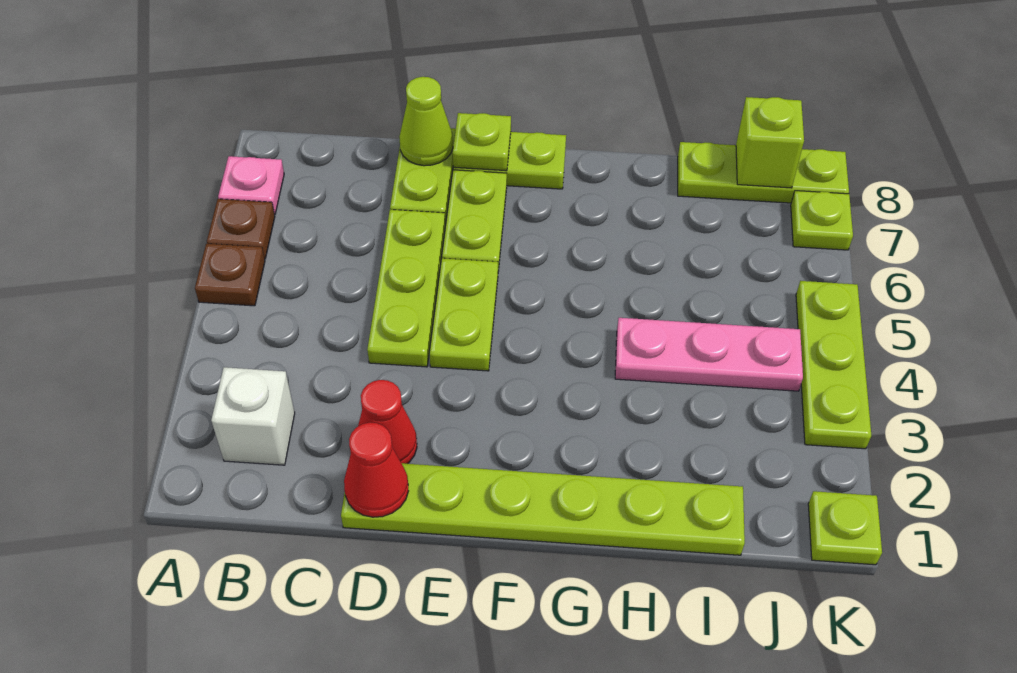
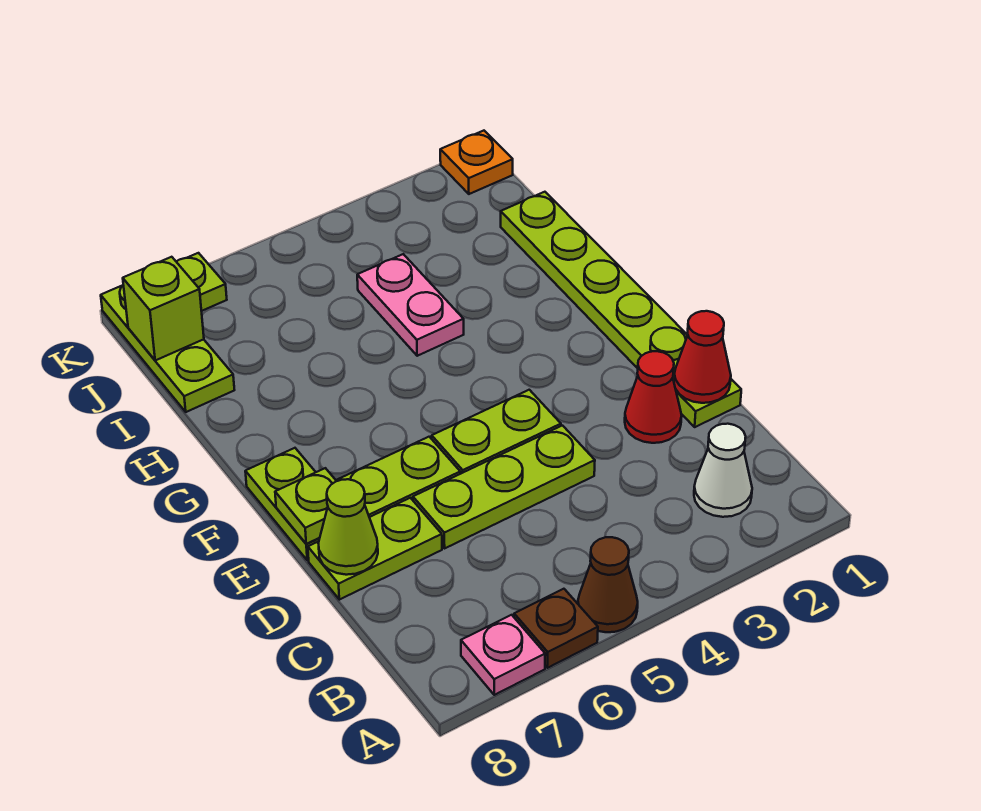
brown plate A5 level 1 -> brown cone A5 level 1
white brick B2 level 1 -> white cone B2 level 1
pink plate H4:J4 level 1 -> pink plate H4:I4 level 1
lime plate K1 level 1 -> orange plate K1 level 1
lime plate K3:K5 level 1 -> none

